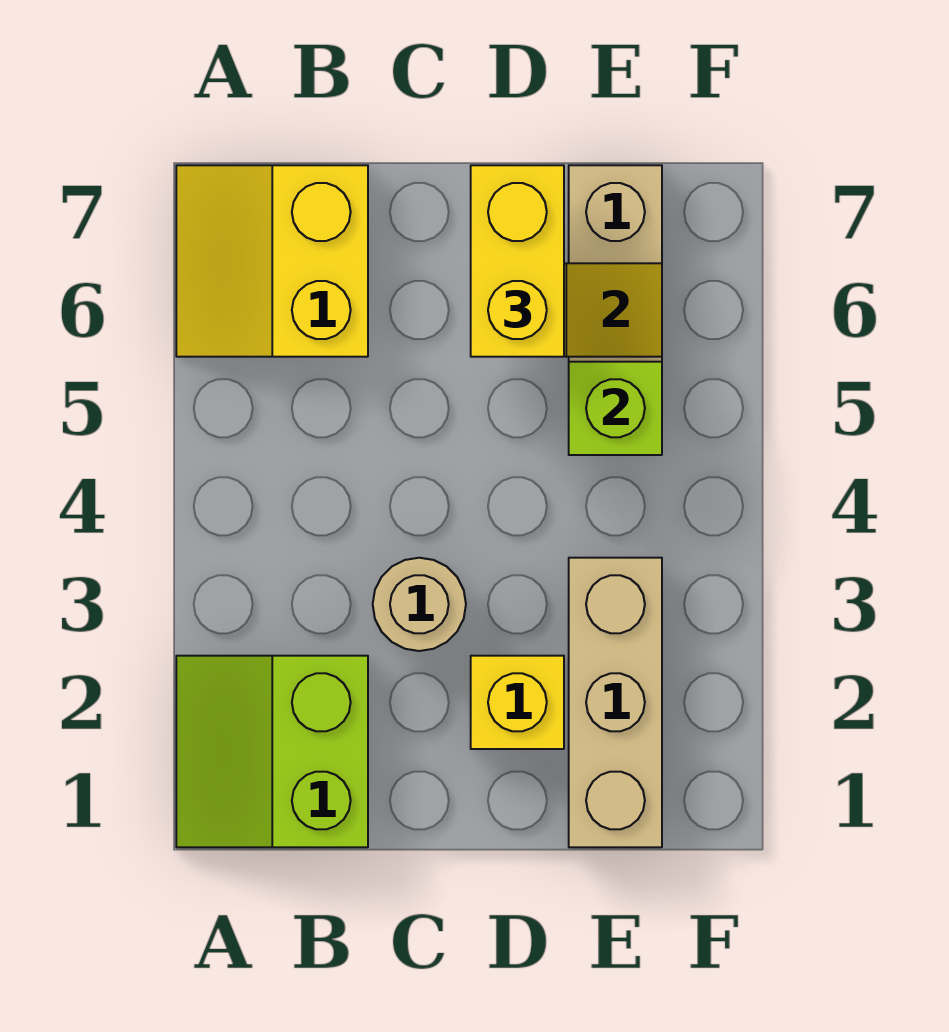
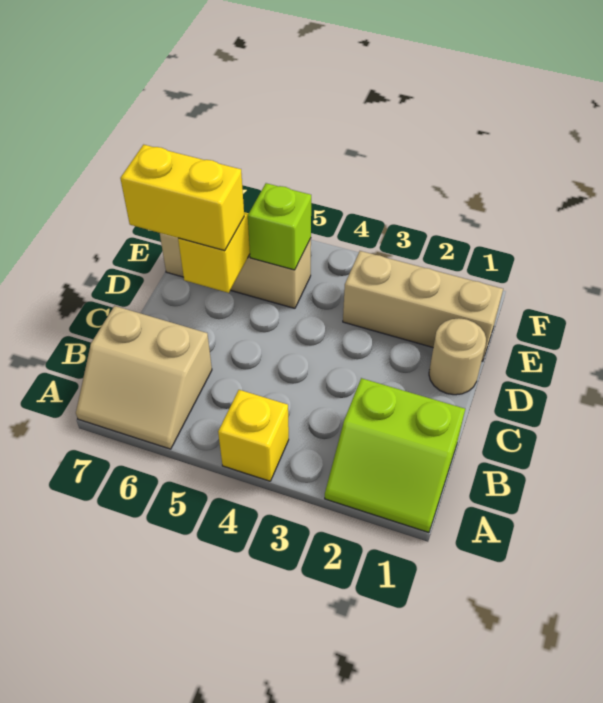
yellow slope A6:B7 level 1 top B -> tan slope A6:B7 level 1 top B
tan round brick C3 level 1 -> tan round brick D1 level 1
yellow brick D2 level 1 -> yellow brick A4 level 1

